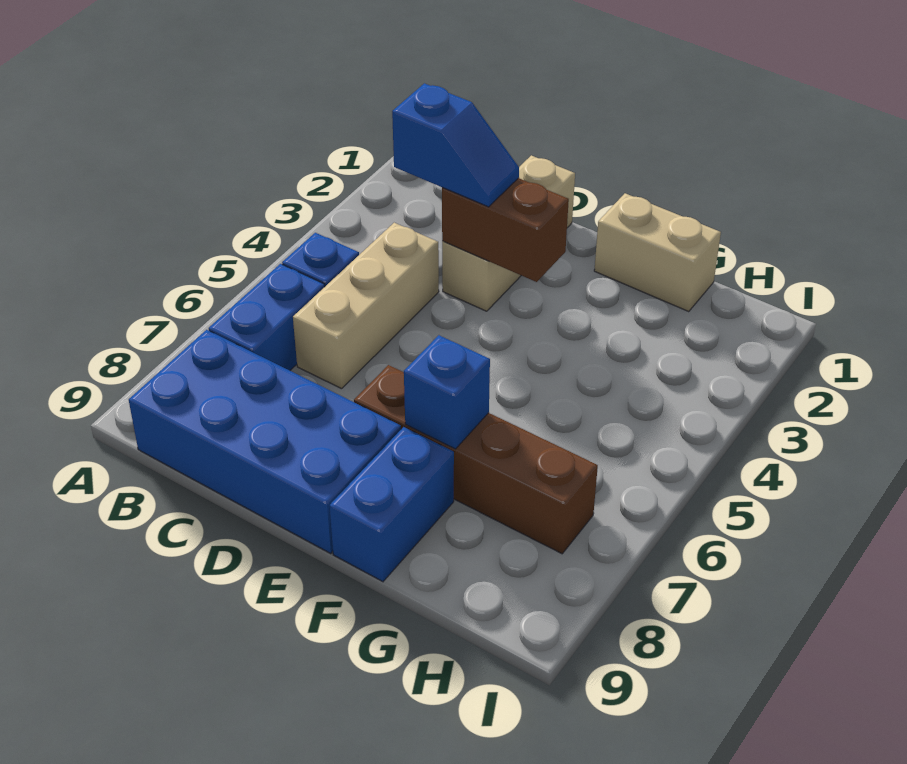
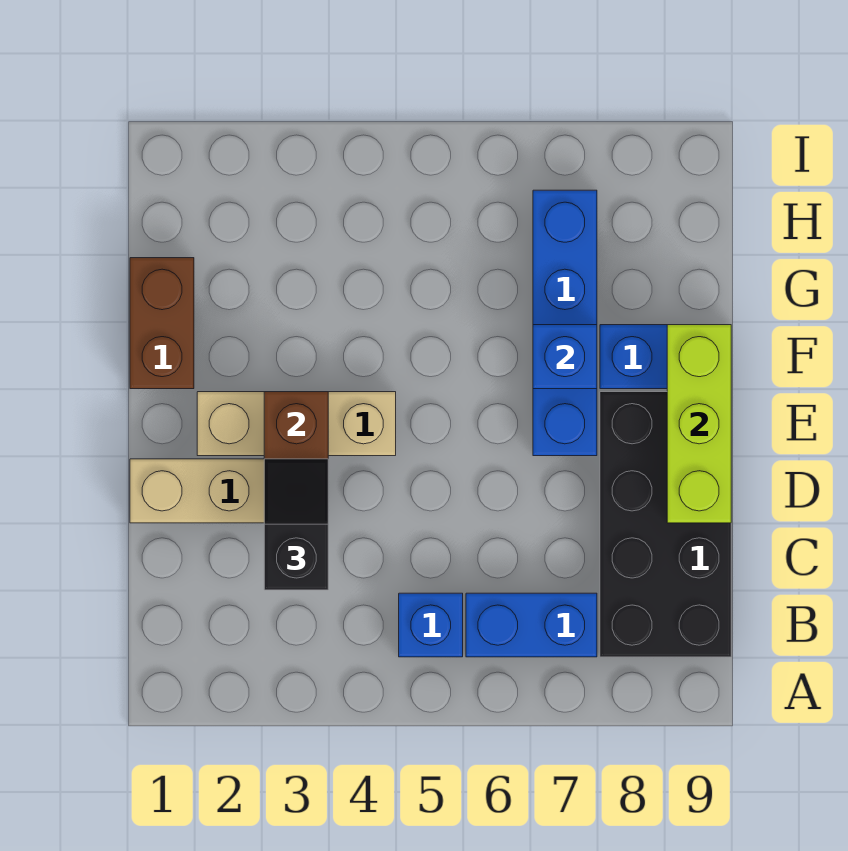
blue brick B8:E9 level 1 -> black brick B8:E9 level 1
blue slope C3:D3 level 3 top C -> black slope C3:D3 level 3 top C
tan brick C4:C6 level 1 -> tan brick E2:E4 level 1
none -> lime brick D9:F9 level 2
brown brick E7:H7 level 1 -> blue brick E7:H7 level 1
tan brick F1:G1 level 1 -> brown brick F1:G1 level 1

